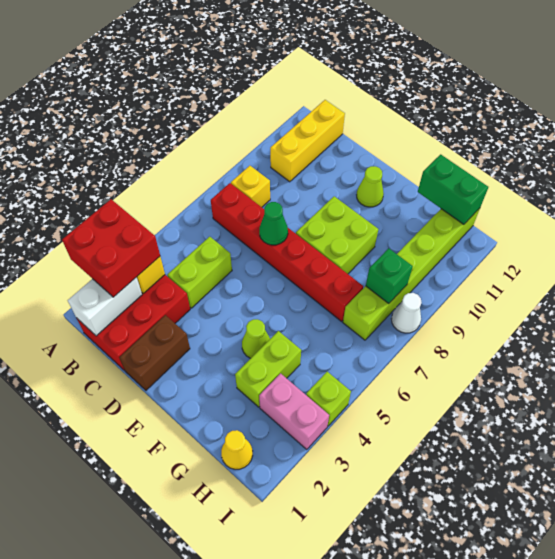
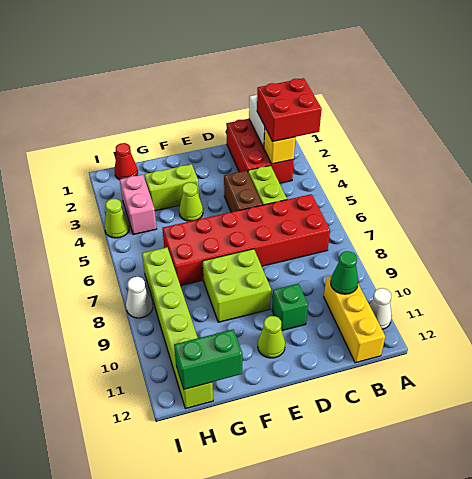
none -> white cone A11 level 1
red brick B7:G7 level 1 -> red brick B6:G7 level 1
yellow brick B8 level 1 -> none
brown brick D1:D2 level 1 -> brown brick D4:D5 level 1
green cone D7 level 2 -> green cone B10 level 2
lime brick G3:G4 level 1 -> lime brick F3:G3 level 1
yellow cone H1 level 1 -> red cone H1 level 1
pink brick H3:I3 level 1 -> pink brick H3:H4 level 1
green brick H8 level 2 -> green brick D10 level 1
lime brick I4 level 1 -> lime cone I4 level 1

